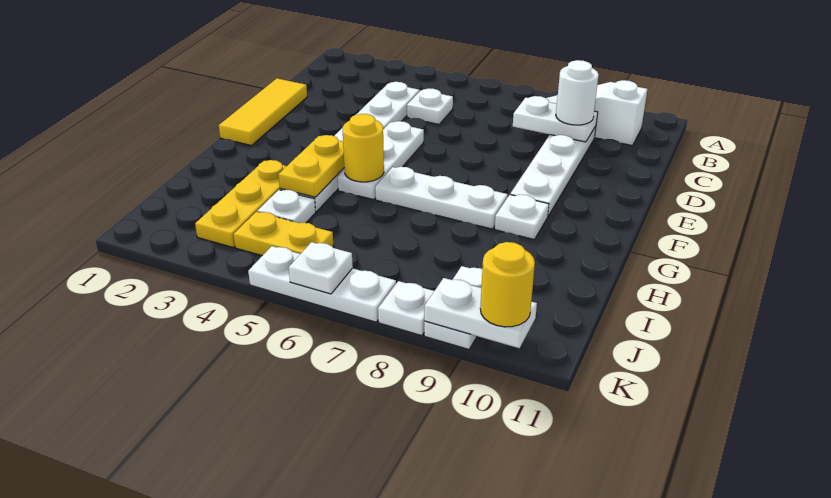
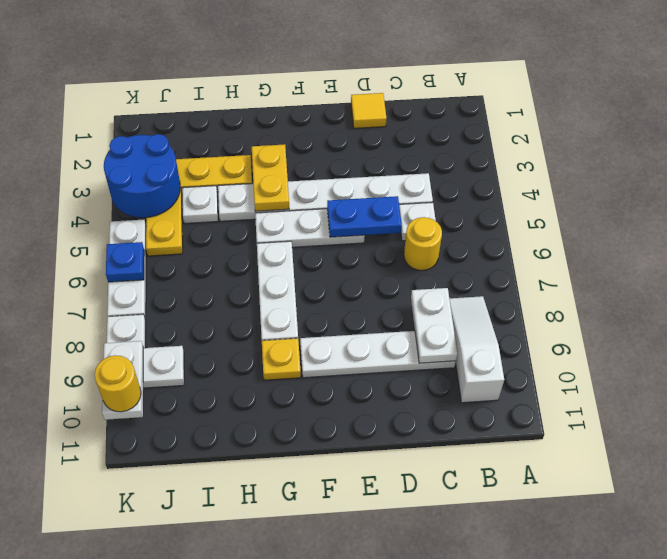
white round brick C9 level 3 -> none
yellow tile D1:F1 level 1 -> yellow tile D1 level 1
none -> blue plate D5:E5 level 2
yellow plate G4:H4 level 2 -> yellow plate G3:G4 level 2
yellow round brick G5 level 2 -> yellow round brick C6 level 1
white plate G9 level 1 -> yellow plate G9 level 1
none -> blue round brick J3:K4 level 2
white plate K6 level 2 -> blue plate K6 level 2

